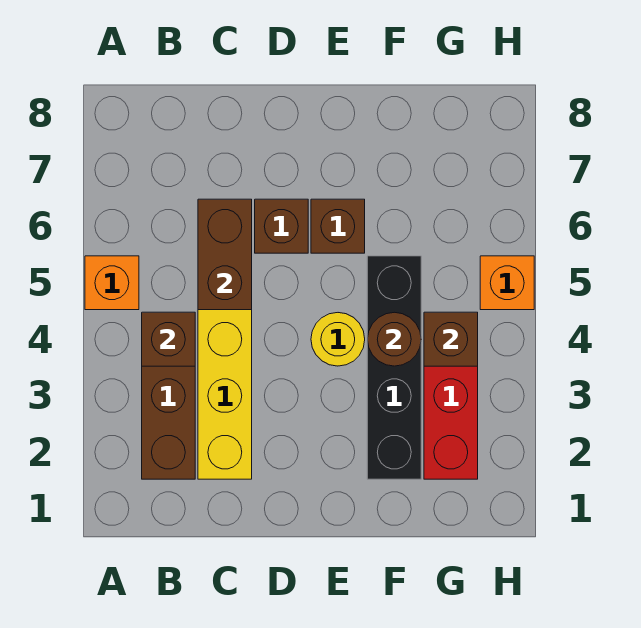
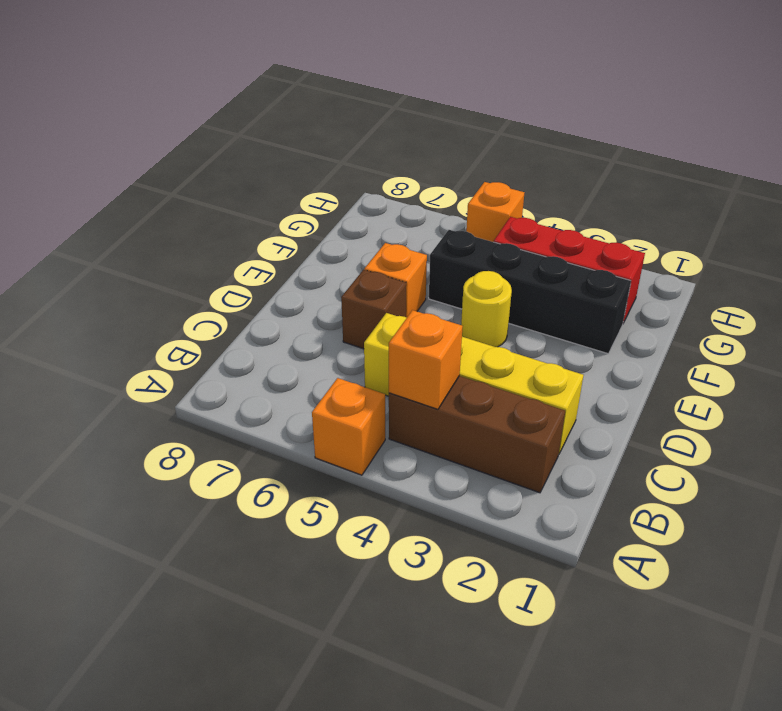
brown brick B4 level 2 -> orange brick B4 level 2
brown brick C5:C6 level 2 -> none
brown brick E6 level 1 -> orange brick E6 level 1
brown round brick F4 level 2 -> none
brown brick G4 level 2 -> none

